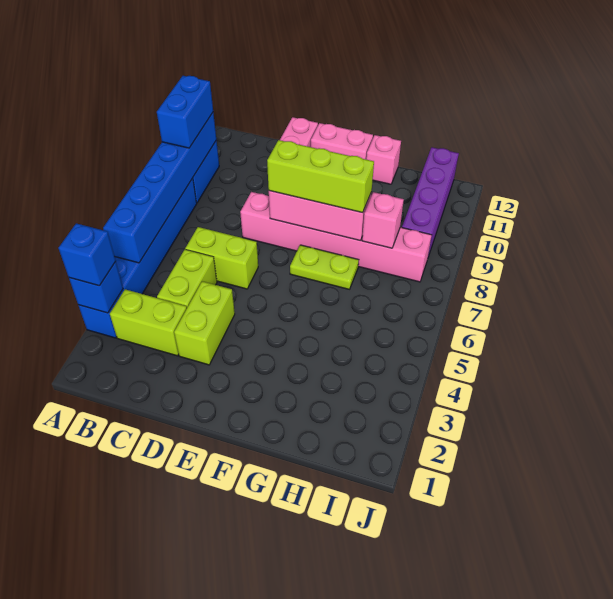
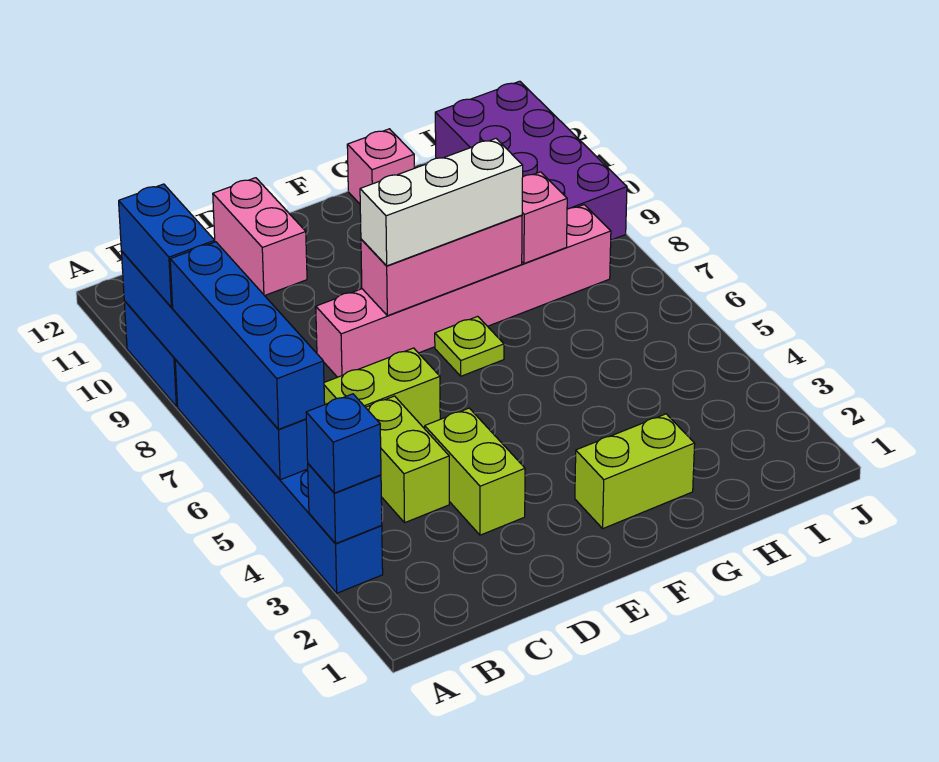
none -> blue brick A5:A8 level 3
lime brick B3:C3 level 1 -> lime brick F2:G2 level 1
lime brick E8:G8 level 3 -> white brick E8:G8 level 3
pink brick E12:F12 level 1 -> none
lime plate F7:G7 level 1 -> lime plate F7 level 1
purple brick I9:I12 level 1 -> purple brick I9:J12 level 1

